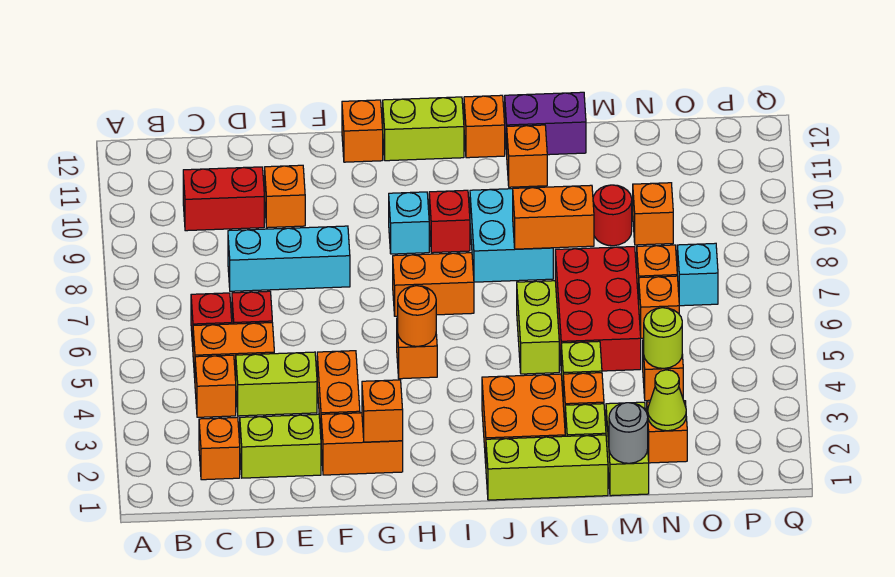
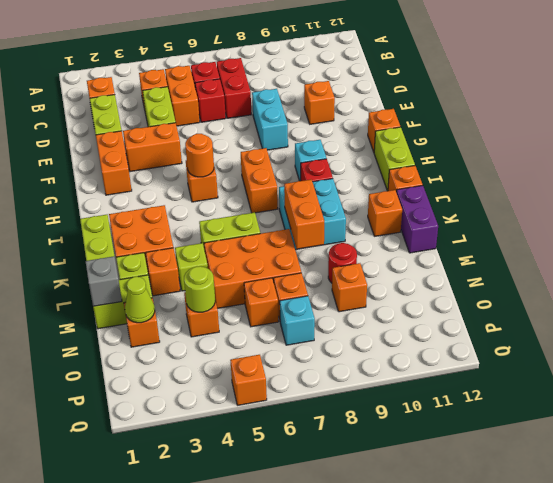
red brick C10:D10 level 1 -> red brick C7:D7 level 1
cyan brick D8:F8 level 1 -> cyan brick E8:F8 level 1
orange brick G2 level 2 -> orange brick Q5 level 1
red brick L5:M7 level 1 -> orange brick L5:M7 level 1
grey round brick M1 level 2 -> grey brick M1 level 2

